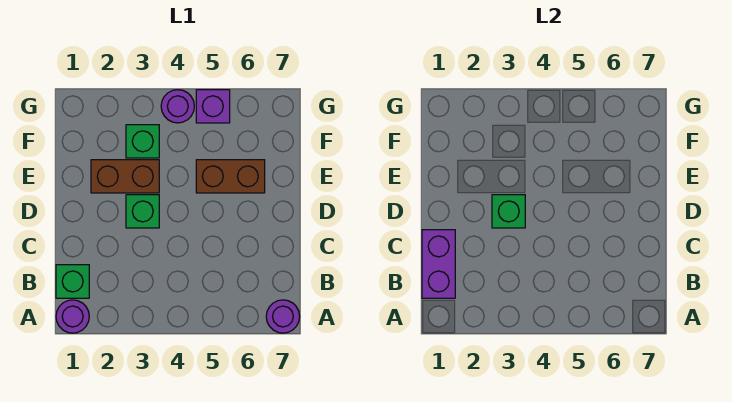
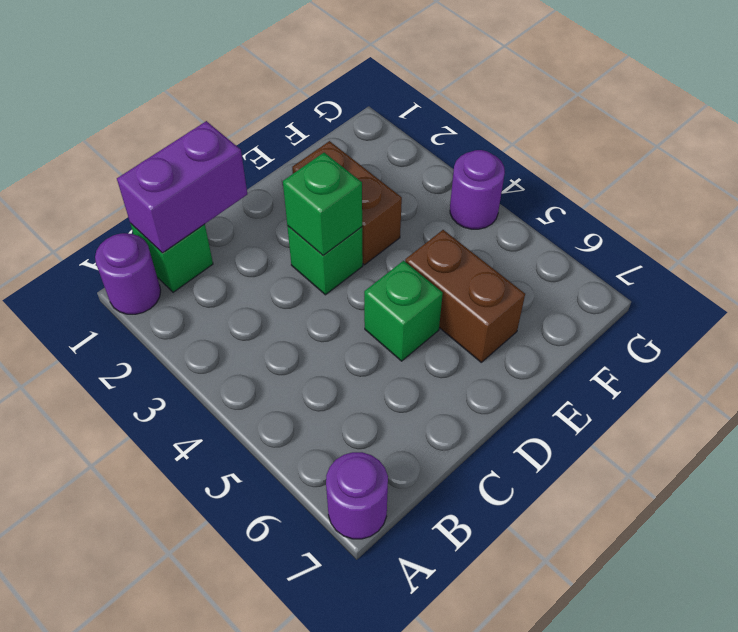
green brick F3 level 1 -> green brick D5 level 1
purple brick G5 level 1 -> none

